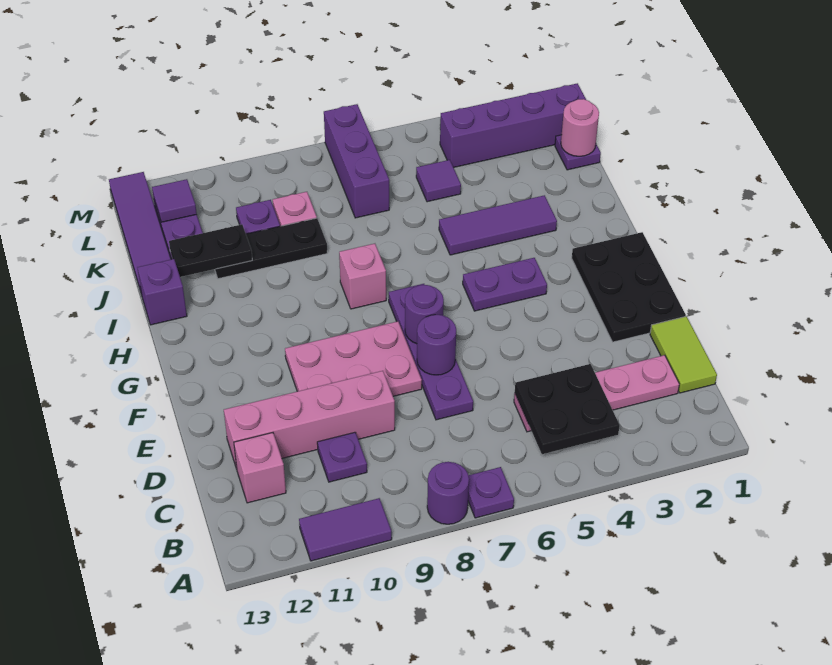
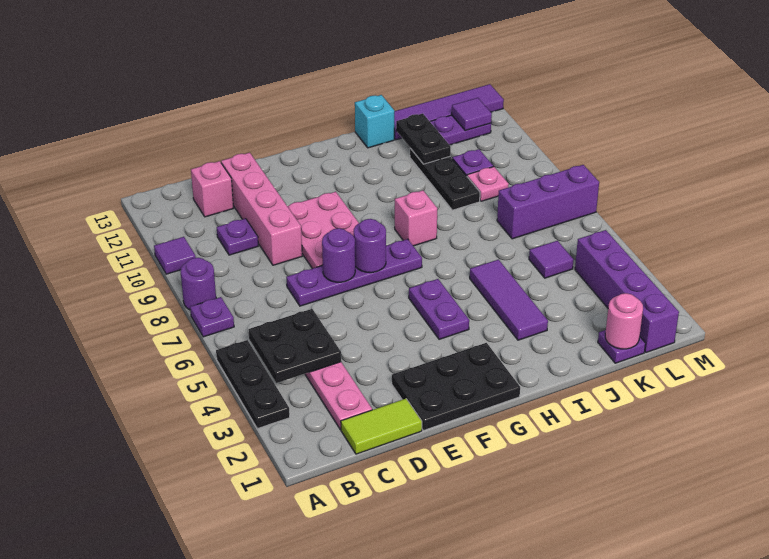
none -> black plate A3:A5 level 1
purple tile A10:A11 level 1 -> purple tile A10 level 1
purple brick I13 level 1 -> cyan brick I13 level 1

